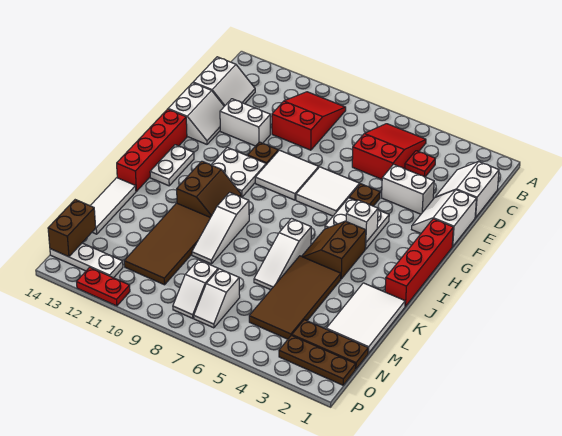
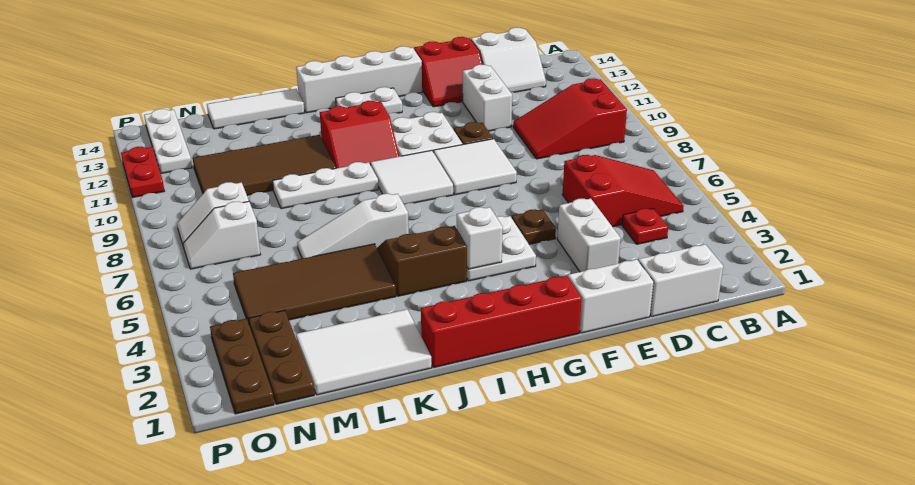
red slope B9:D10 level 1 top D -> red slope B9:D10 level 1 top B
white slope E13:F14 level 1 top 14 -> red slope E13:F14 level 1 top 14
white tile F6:G7 level 1 -> white tile H8:I9 level 1
red brick G14:J14 level 1 -> white brick G14:J14 level 1
brown slope I10:J11 level 1 top 11 -> red slope I10:J11 level 1 top 11
white slope J9:L9 level 1 top J -> white plate J9:L9 level 1
brown brick N14:O14 level 2 -> none

